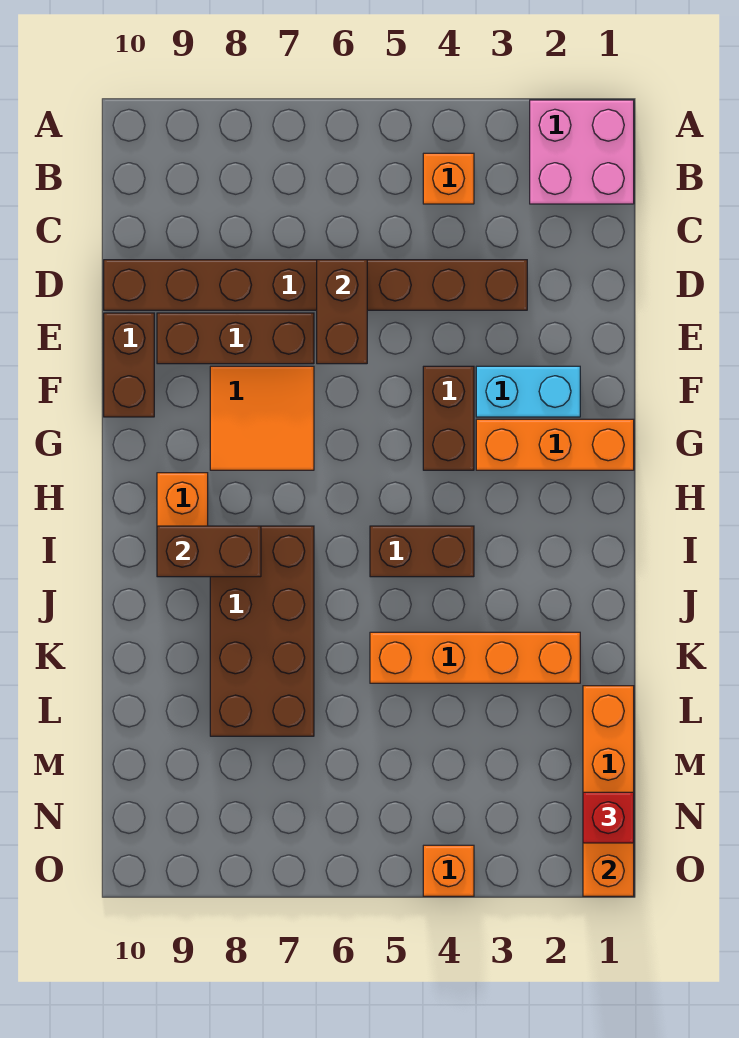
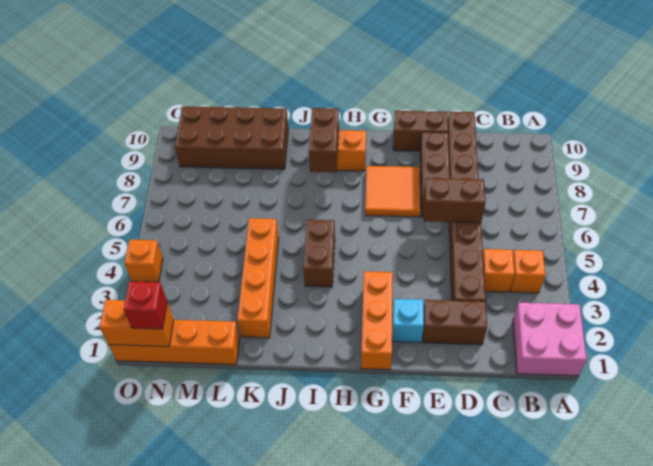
none -> orange brick C4 level 1
cyan brick F2:F3 level 1 -> cyan brick F2 level 1
brown brick F4:G4 level 1 -> brown brick D2:E2 level 1
brown brick I7:L8 level 1 -> brown brick K9:N10 level 1

